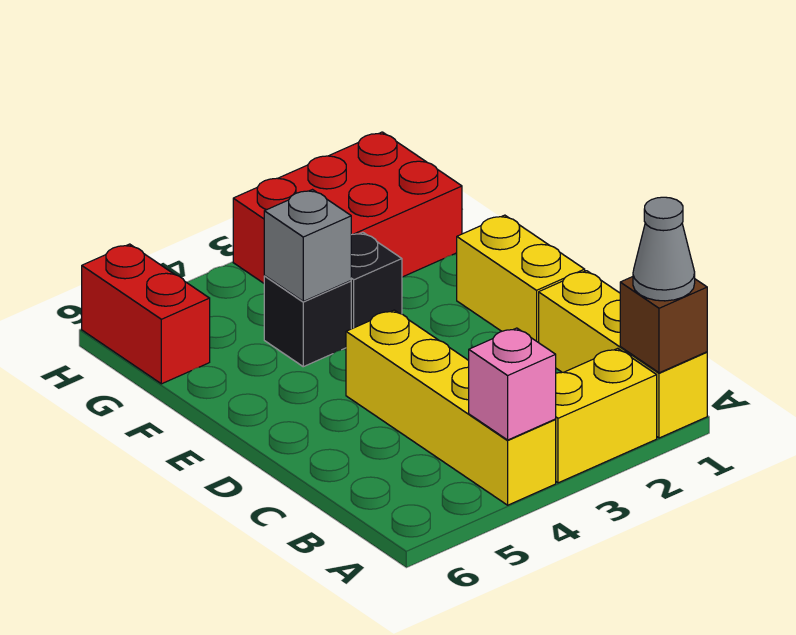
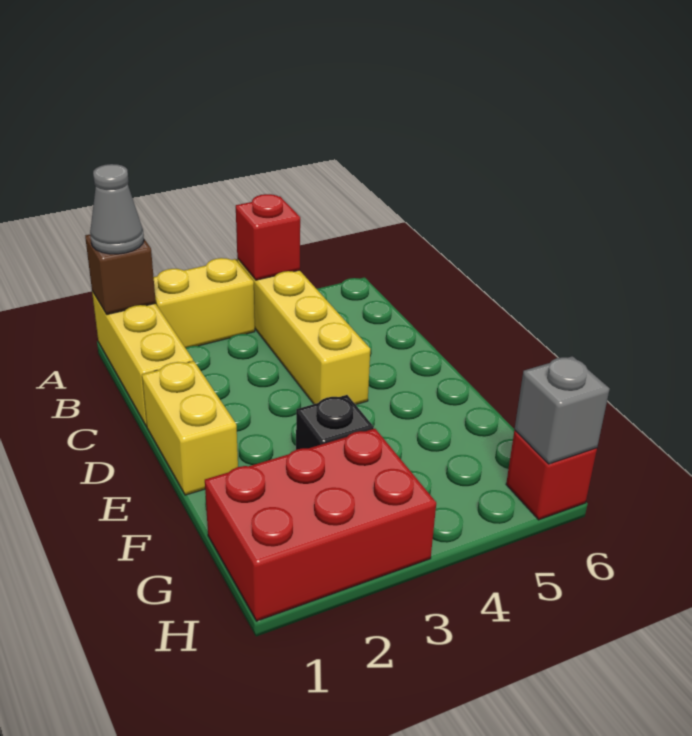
pink brick A4 level 2 -> red brick A4 level 2
black brick F4 level 1 -> none
grey brick F4 level 2 -> grey brick H6 level 2
red brick G6:H6 level 1 -> red brick H6 level 1

